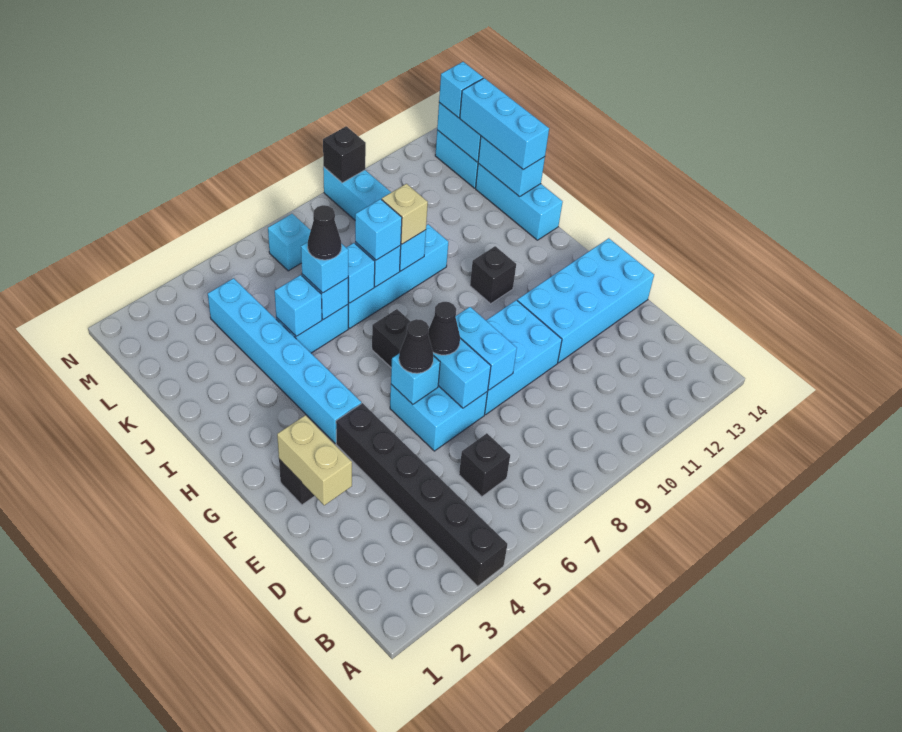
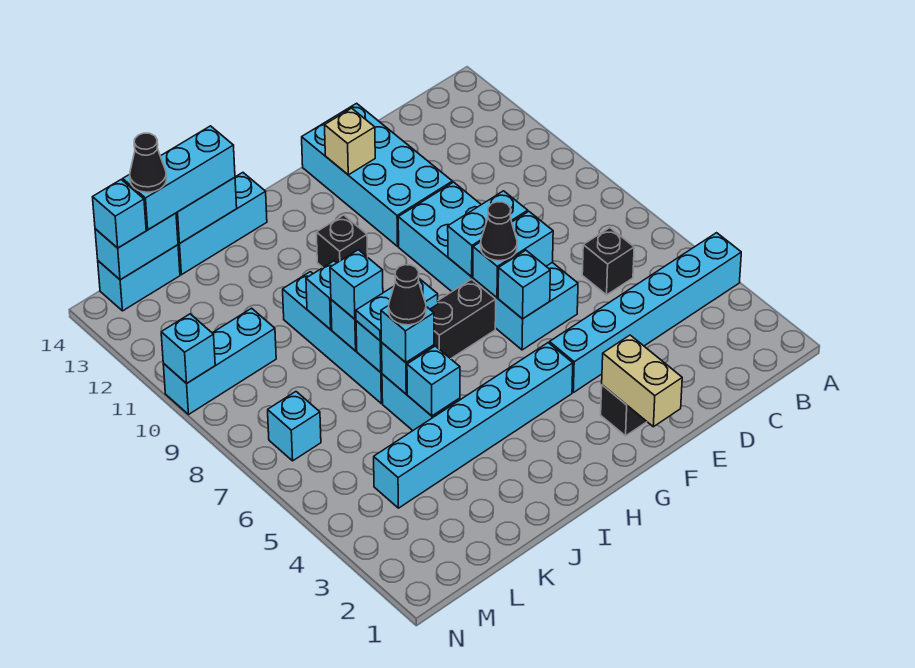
black brick A4:F4 level 1 -> cyan brick A4:F4 level 1
tan brick E2:F2 level 2 -> tan brick F1:F2 level 2
black cone F6 level 3 -> black cone L14 level 4
none -> cyan plate I7:J7 level 3
tan brick J9 level 3 -> tan brick F13 level 2
black brick N10 level 2 -> cyan brick N10 level 2

